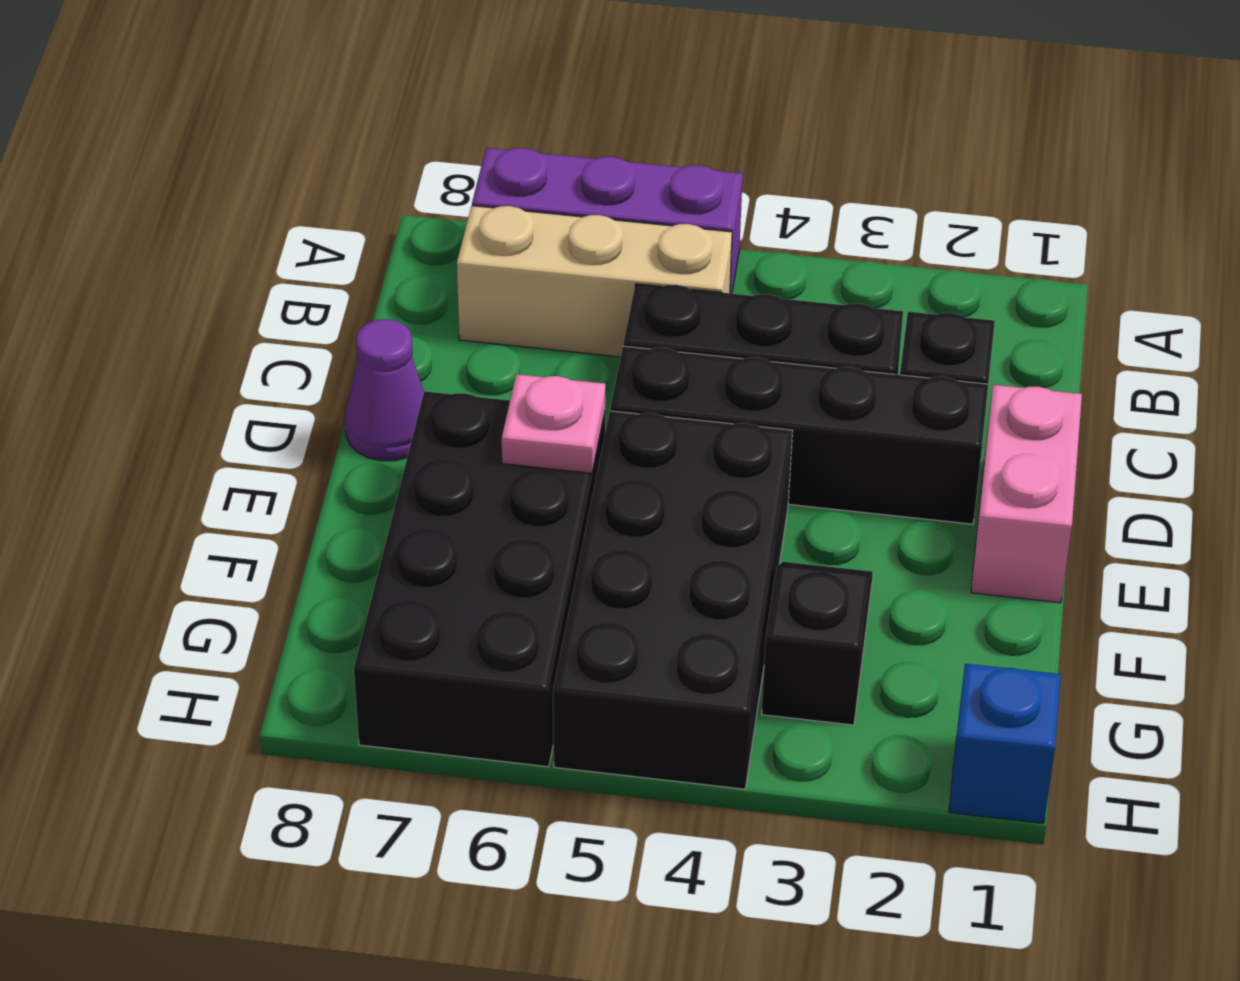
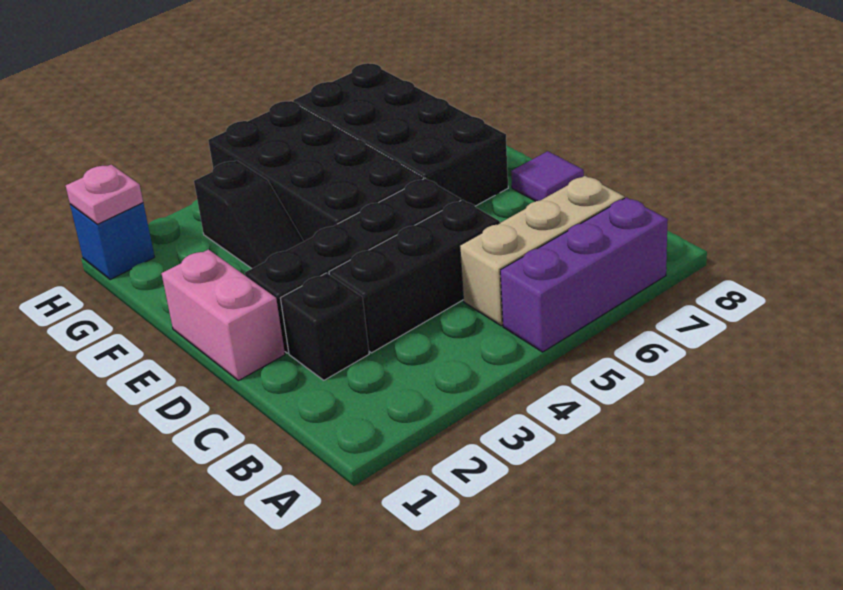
purple cone D8 level 1 -> purple tile D8 level 1
pink plate E6 level 2 -> pink plate H1 level 2

